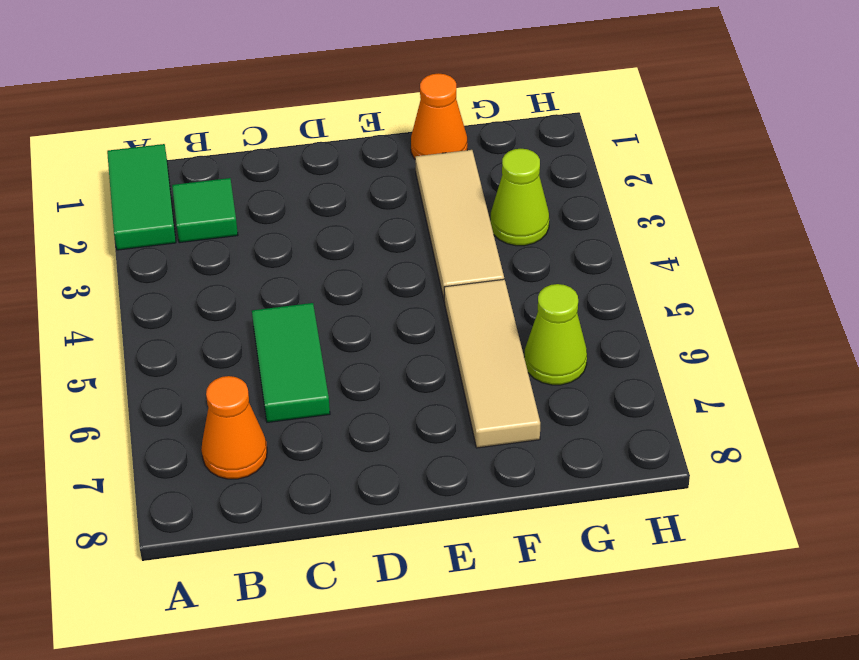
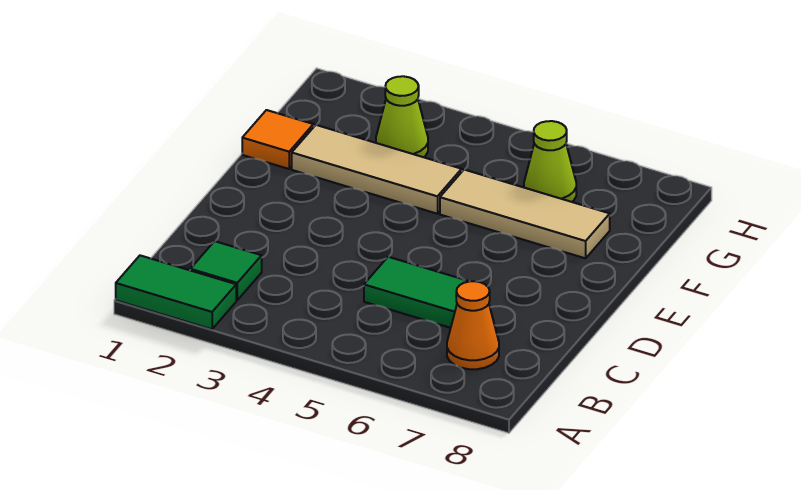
orange cone F1 level 1 -> orange tile F1 level 1

